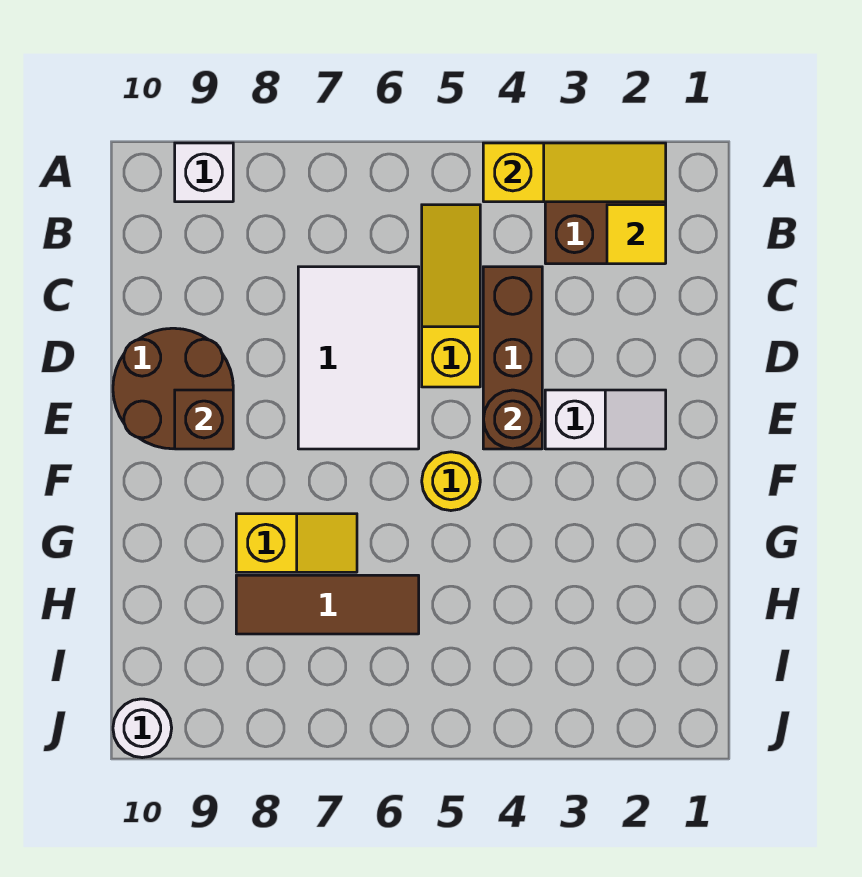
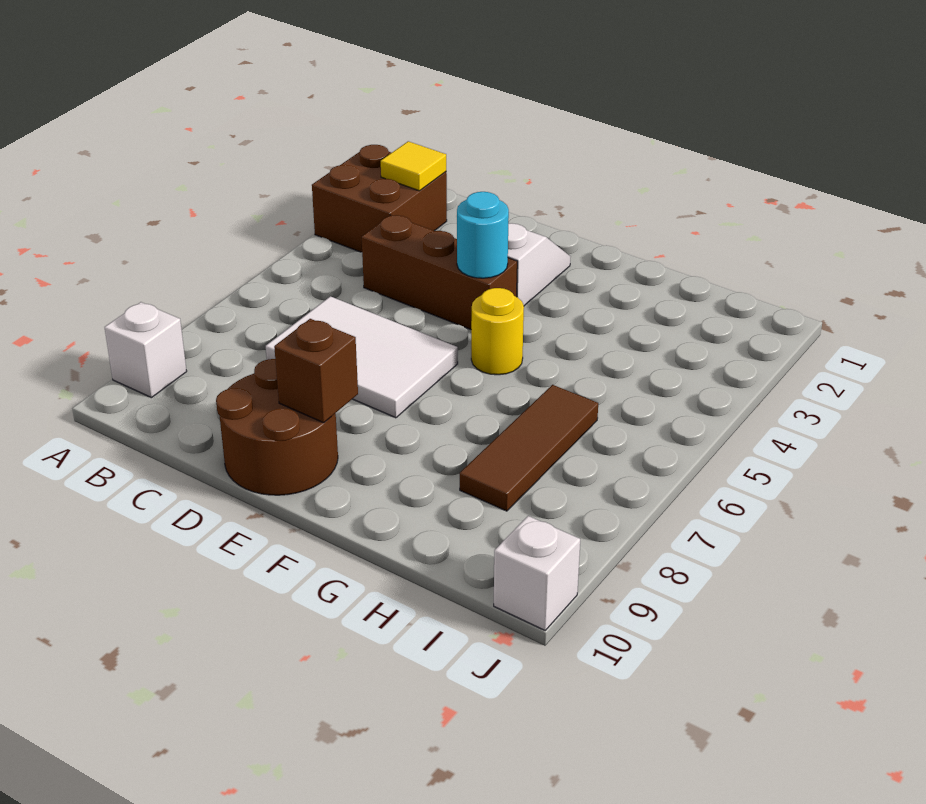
yellow slope A2:A4 level 2 top 4 -> none
yellow slope B5:D5 level 1 top D -> none
brown round brick E4 level 2 -> cyan round brick E4 level 2
yellow slope G7:G8 level 1 top 8 -> none
white round brick J10 level 1 -> white brick J10 level 1

